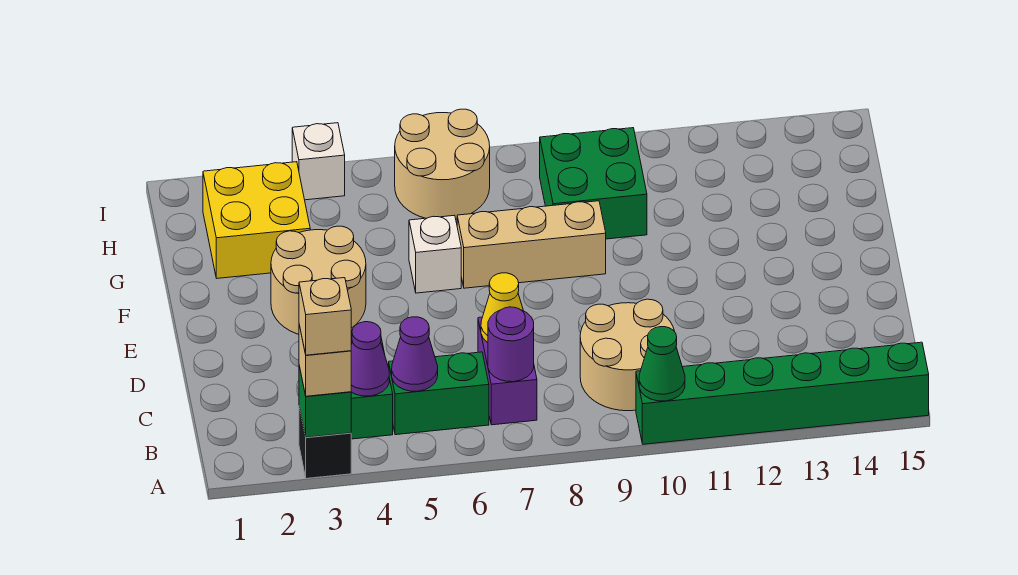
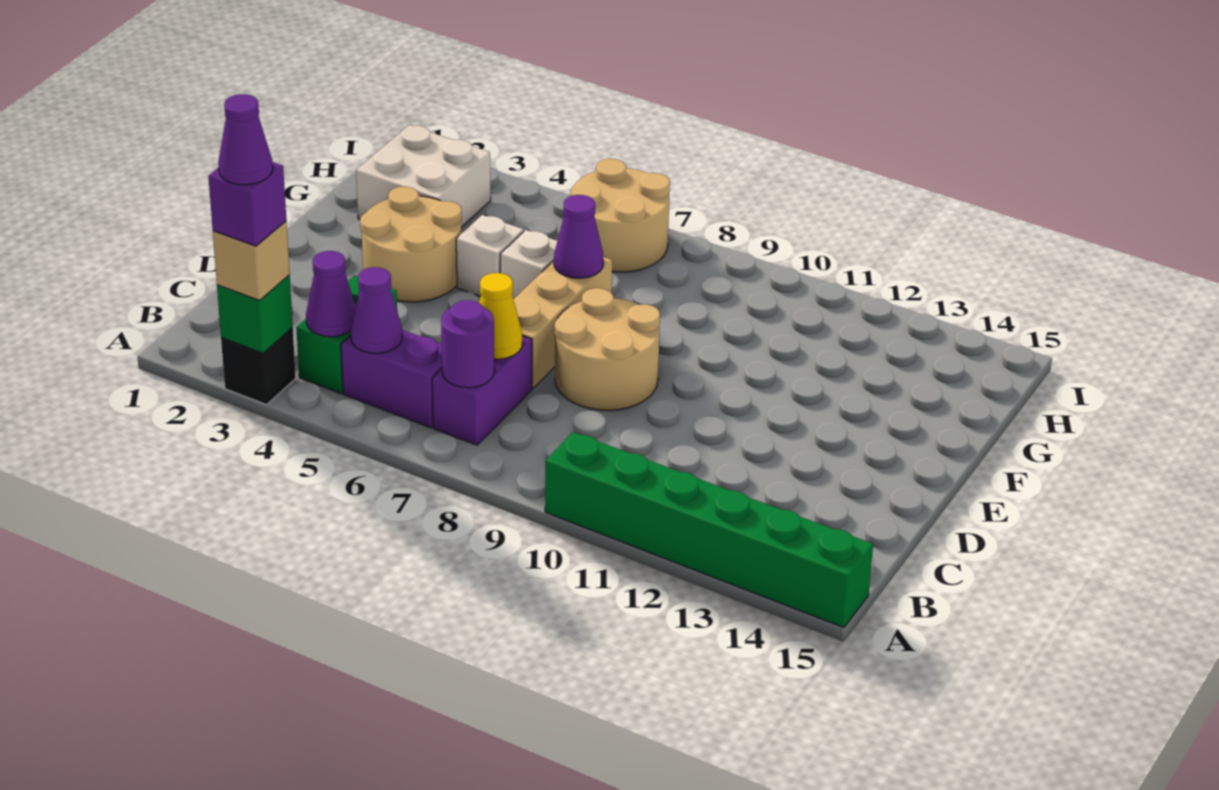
tan brick A3 level 4 -> purple brick A3 level 4
none -> purple cone A3 level 5
green cone A10 level 2 -> none
green brick B5:B6 level 1 -> purple brick B5:B6 level 1
tan round brick B9:C10 level 1 -> tan round brick D8:E9 level 1
tan brick F7:F9 level 1 -> tan brick D7:F7 level 1
none -> purple cone F7 level 2
yellow brick G2:H3 level 1 -> white brick G2:H3 level 1
green brick G9:H10 level 1 -> none
white brick I4 level 1 -> white brick F5 level 1

